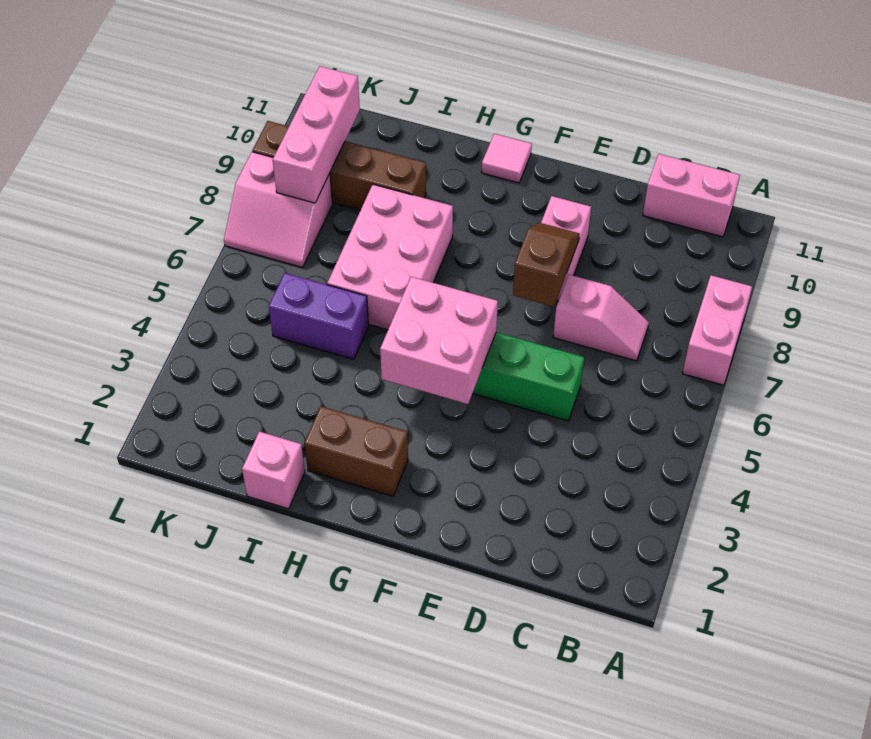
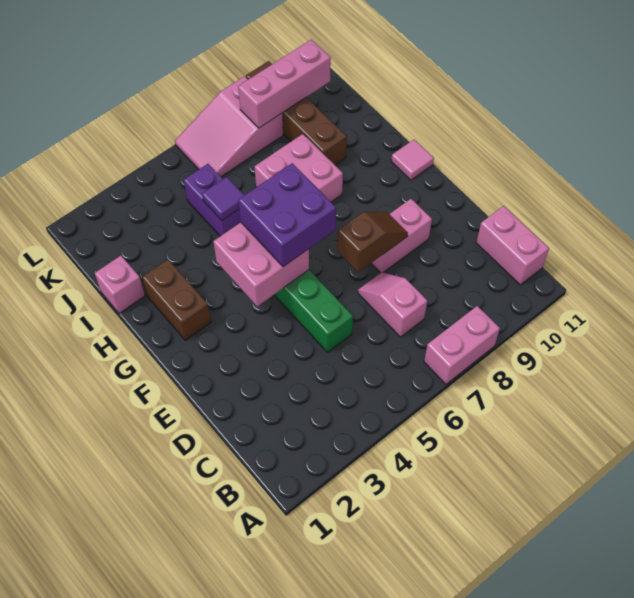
pink slope C7:D7 level 1 top D -> pink slope C7:D7 level 1 top C
none -> purple brick F5:G6 level 3
pink brick H6:I8 level 1 -> pink brick H7:I8 level 1
none -> purple tile I5 level 2
pink slope K7:L8 level 1 top 8 -> pink slope K6:L8 level 1 top 8

